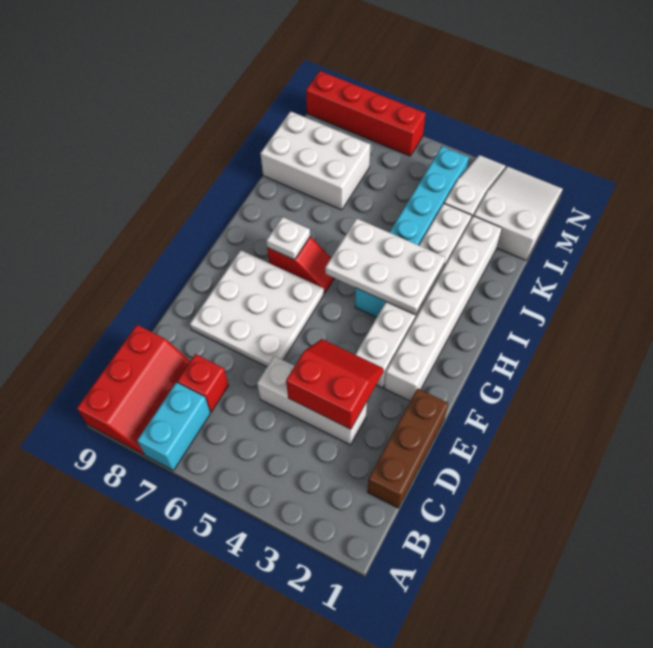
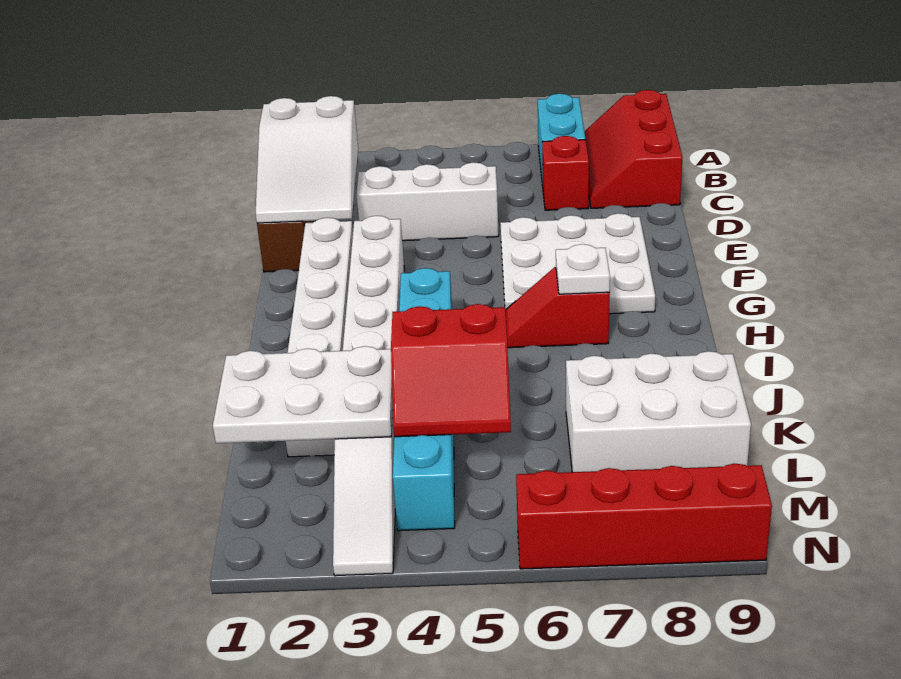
red slope D3:E4 level 2 top D -> red slope K4:L5 level 2 top K
white plate H3:I5 level 2 -> white plate K1:L3 level 2
white slope L1:N2 level 1 top L -> white slope C1:E2 level 2 top C

